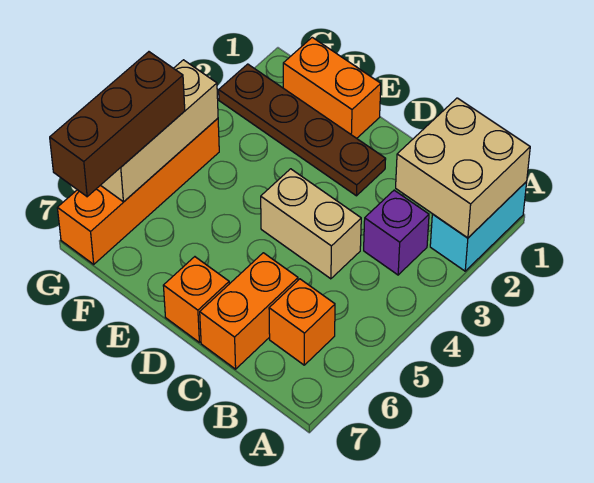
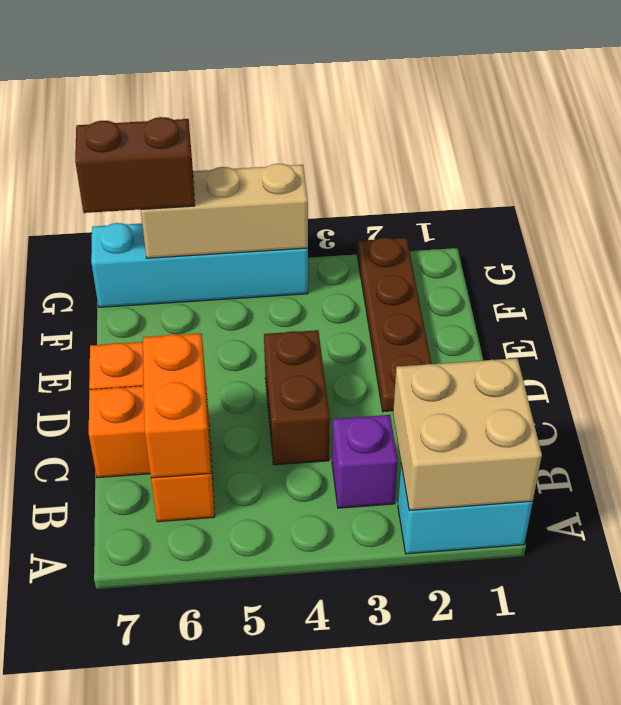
tan brick C4:D4 level 1 -> brown brick C4:D4 level 1
orange brick E1:F1 level 1 -> orange brick B6:C6 level 2
orange brick G4:G7 level 1 -> cyan brick G4:G7 level 1
brown brick G5:G7 level 3 -> brown brick G6:G7 level 3

